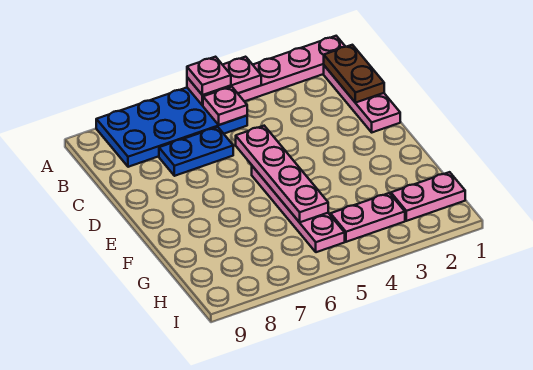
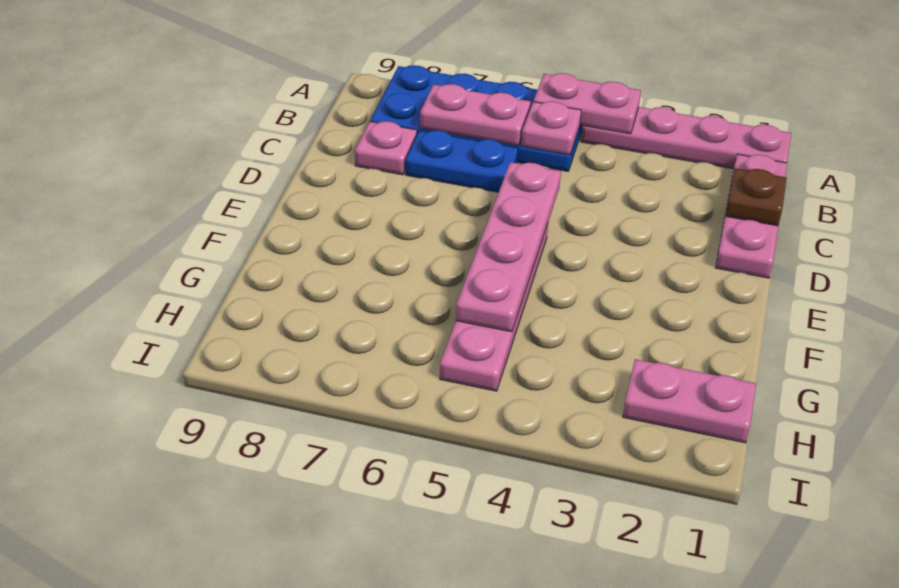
pink plate A5 level 3 -> pink plate C8 level 1
brown plate B1:C1 level 2 -> brown plate C1 level 2
pink plate H3:H4 level 1 -> pink plate B6:B7 level 2

